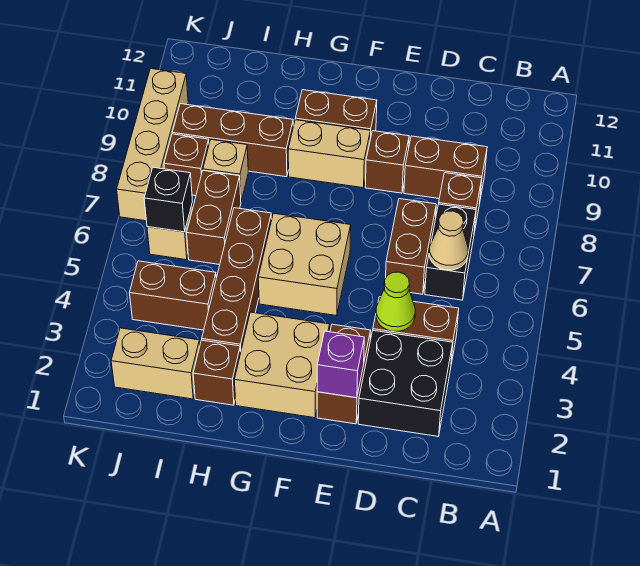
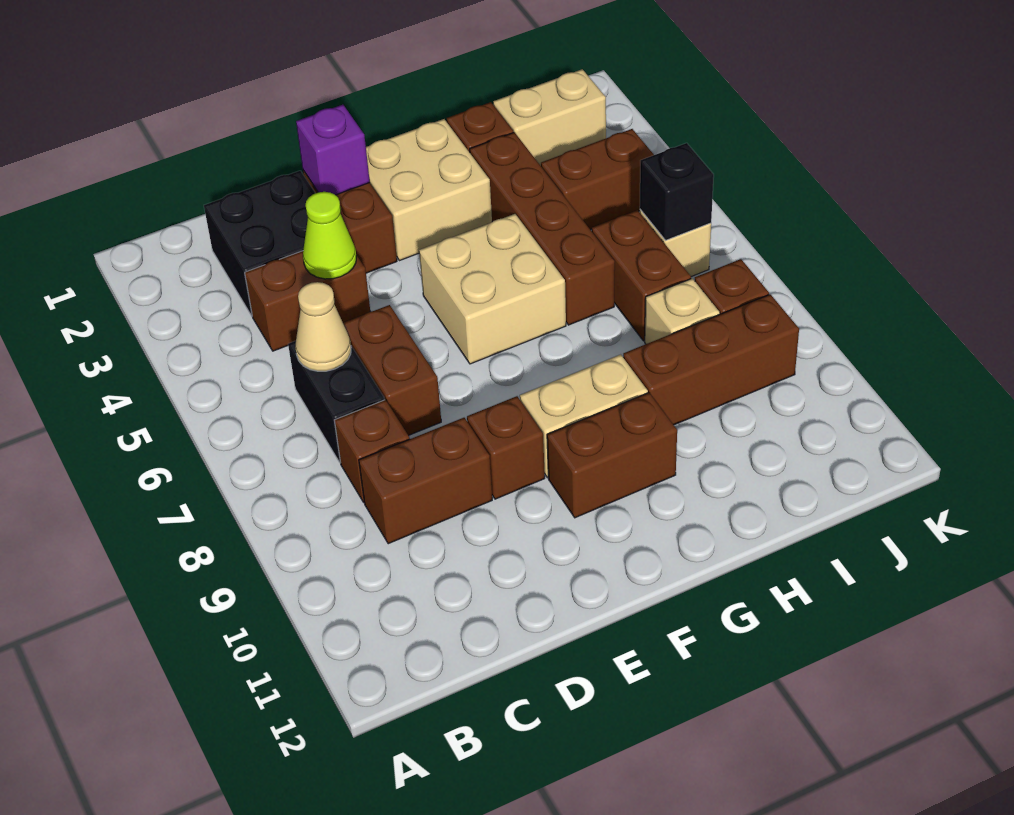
tan brick K7:K10 level 1 -> none

